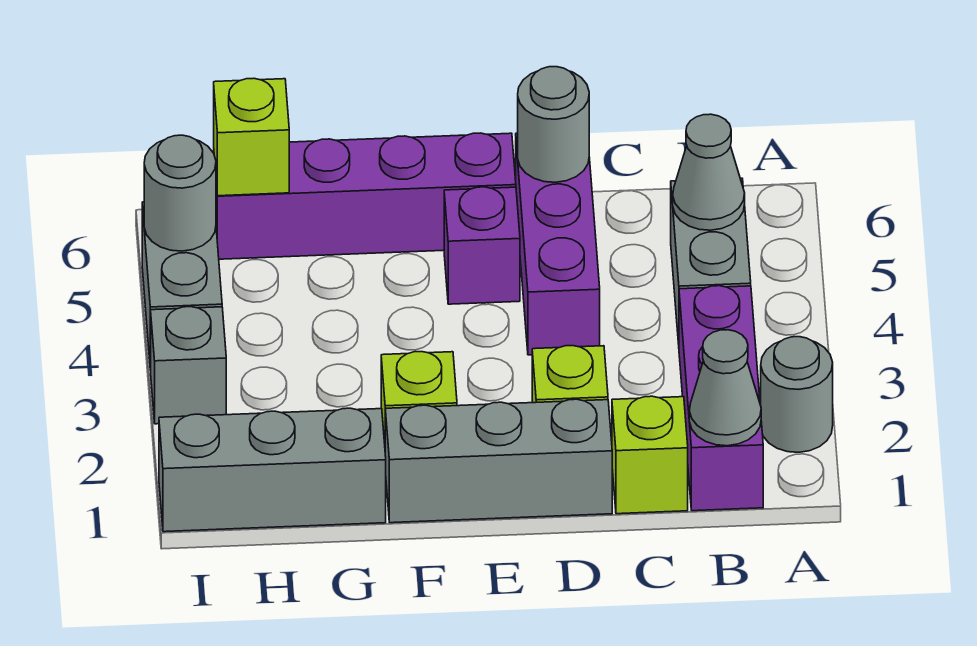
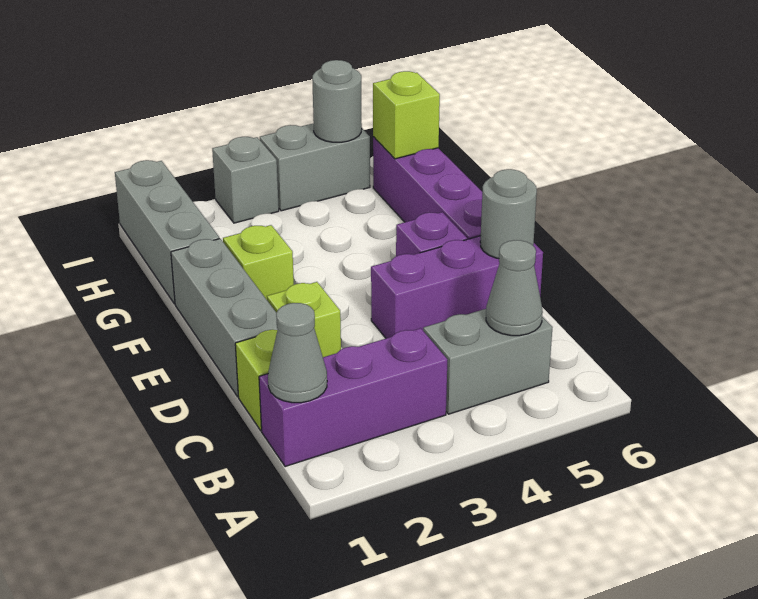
grey round brick A2 level 1 -> none

